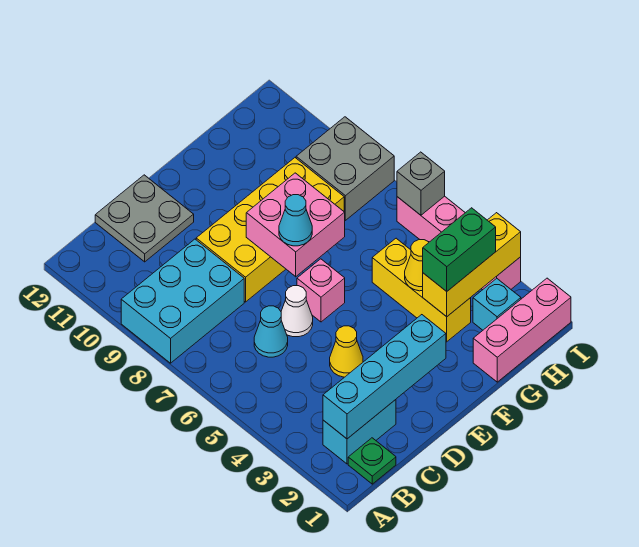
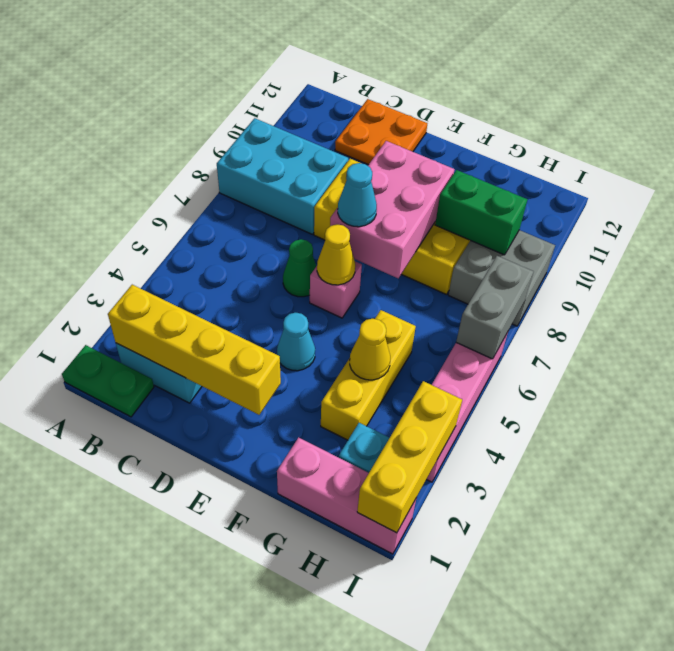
green plate B1 level 1 -> green plate A1:B1 level 1
cyan brick B2:E2 level 2 -> yellow brick B2:E2 level 2
cyan cone C6 level 1 -> cyan cone E4 level 1
grey plate C11:D12 level 1 -> orange plate C11:D12 level 1
yellow cone D4 level 1 -> yellow cone E6 level 2
white cone D6 level 1 -> green cone D6 level 1
pink brick E7:F8 level 2 -> pink brick E7:F9 level 2
yellow brick G3:I3 level 2 -> yellow brick I1:I3 level 2
green brick G3:H3 level 3 -> green brick G9:H9 level 2
grey brick I6 level 2 -> grey brick I6:I7 level 2

